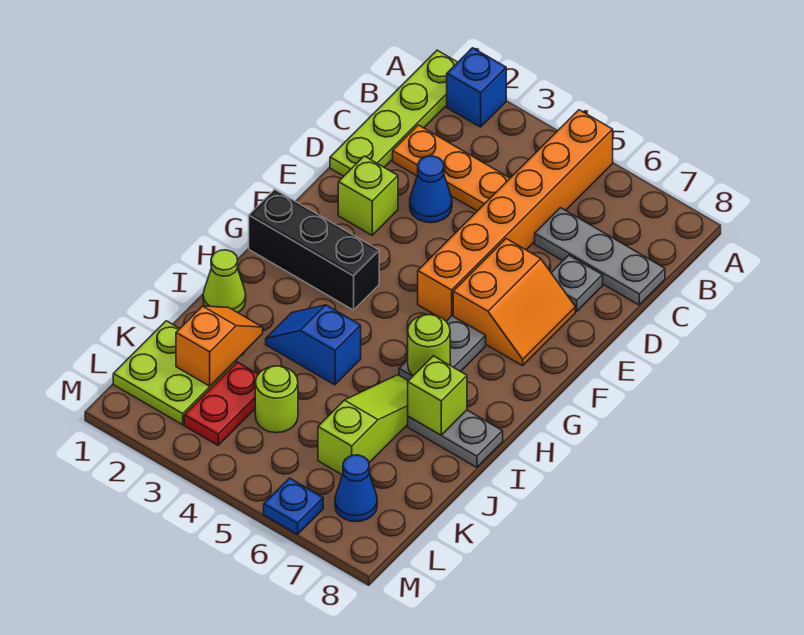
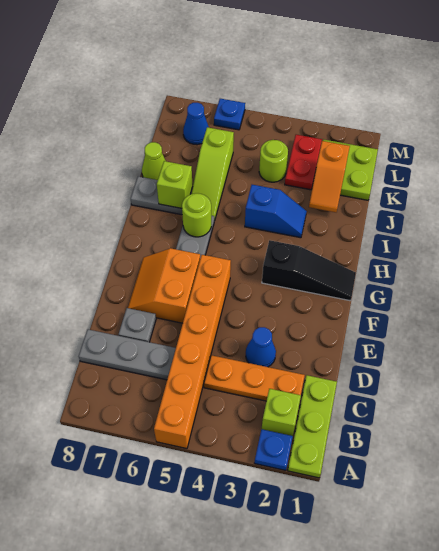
lime plate A1:D1 level 1 -> lime plate A1:C1 level 1
blue brick A2 level 1 -> blue plate A2 level 1
lime brick E2 level 1 -> lime brick B2 level 1
black brick G1:G3 level 1 -> black slope G1:G3 level 1 top 3
lime cone I1 level 1 -> lime cone J8 level 1

